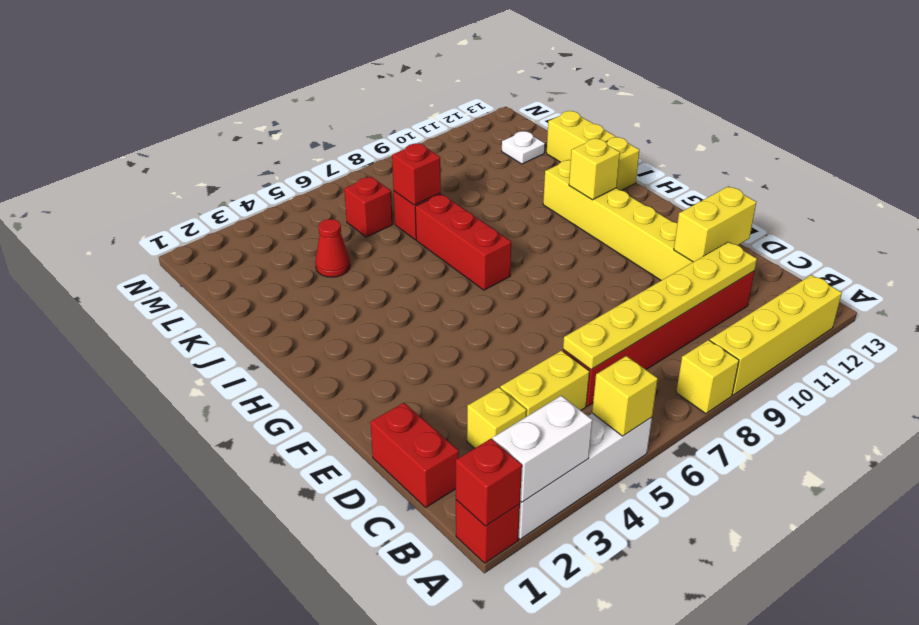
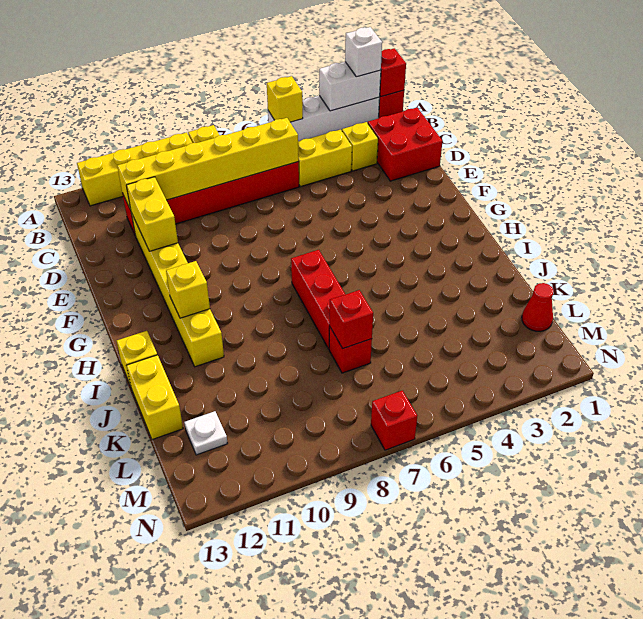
none -> white brick A2 level 3
red brick C1:D1 level 1 -> red brick C1:D2 level 1
yellow plate C6:C11 level 2 -> yellow brick C6:C11 level 2
yellow brick D11:D12 level 2 -> yellow brick D11:E11 level 2
red cone K4 level 1 -> red cone L1 level 1
red brick L6 level 1 -> red brick N7 level 1

